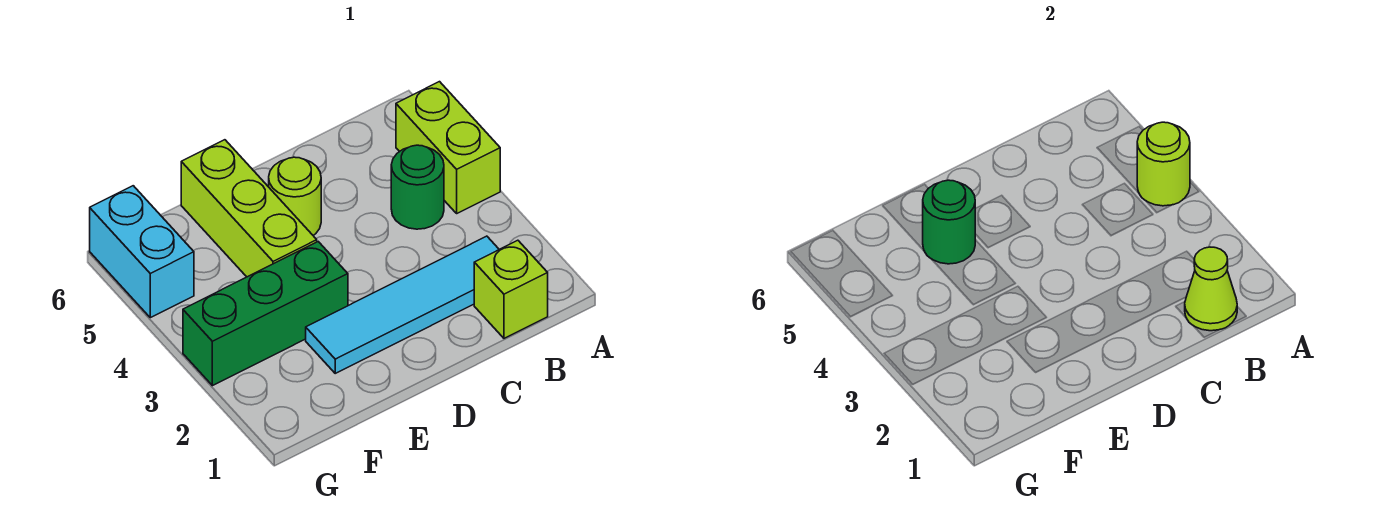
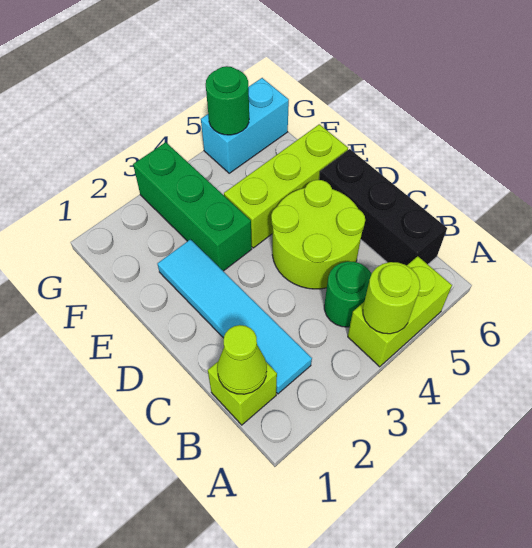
none -> black brick B6:D6 level 1
lime round brick D5 level 1 -> lime round brick C4:D5 level 1
green round brick E5 level 2 -> green round brick G5 level 2

